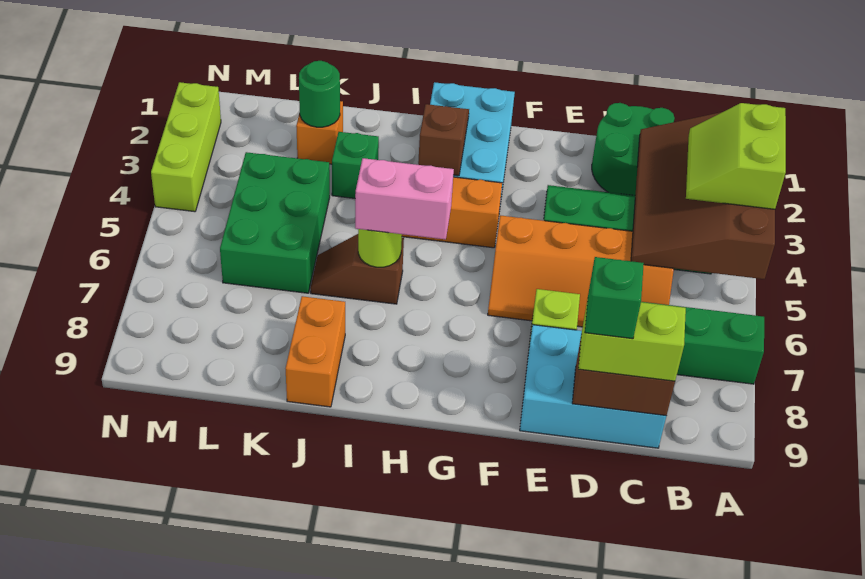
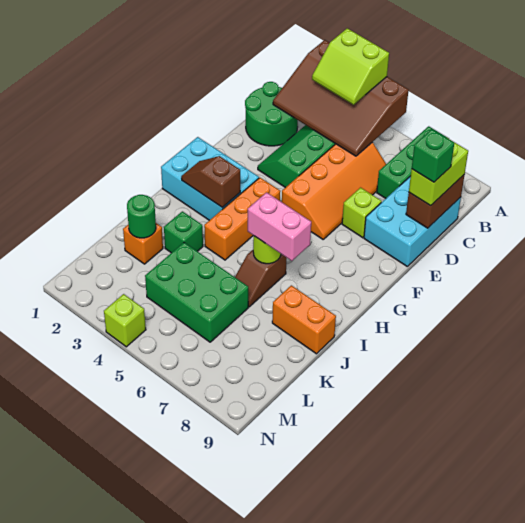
pink brick H6:I6 level 3 -> pink brick I6:I7 level 3
lime brick N2:N4 level 1 -> lime brick N4 level 1

